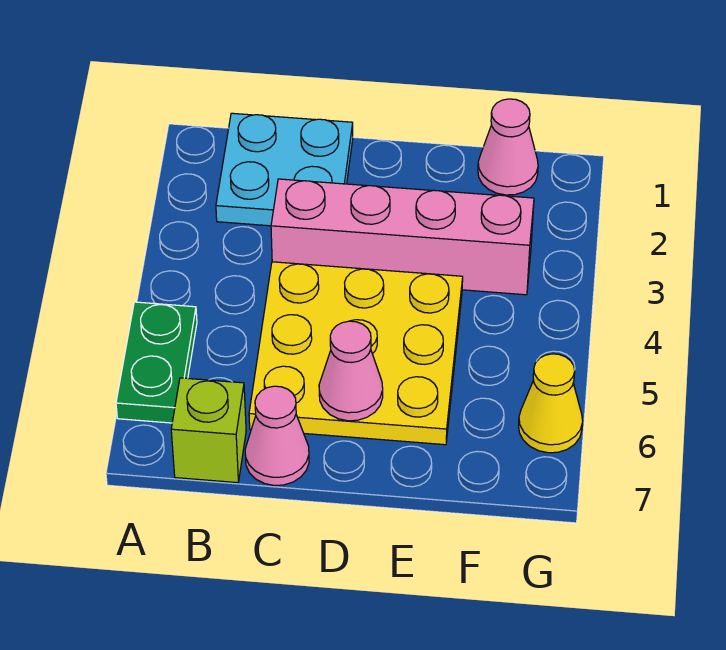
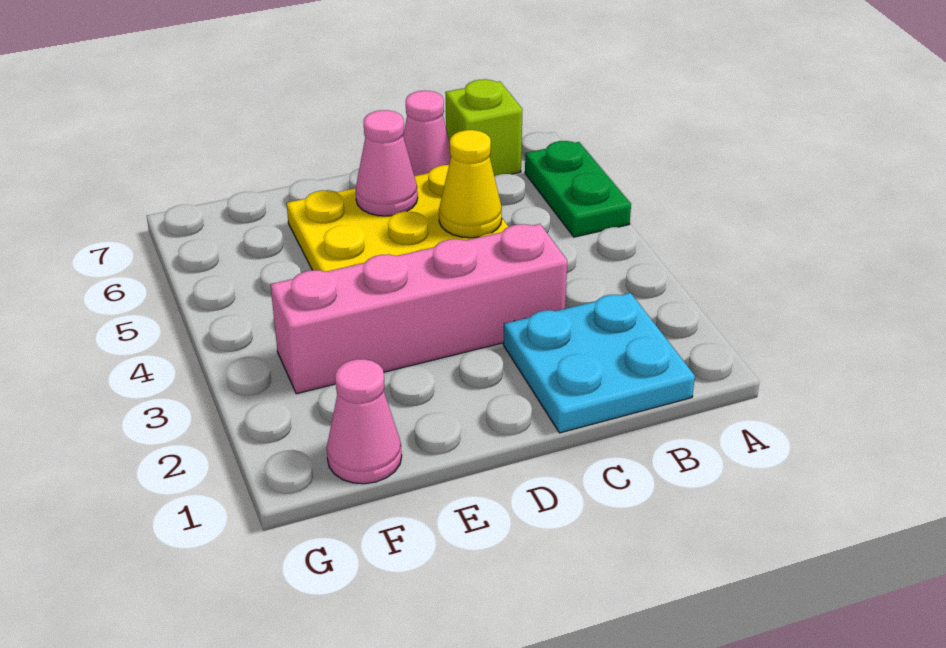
yellow cone G6 level 1 -> yellow cone C5 level 2

